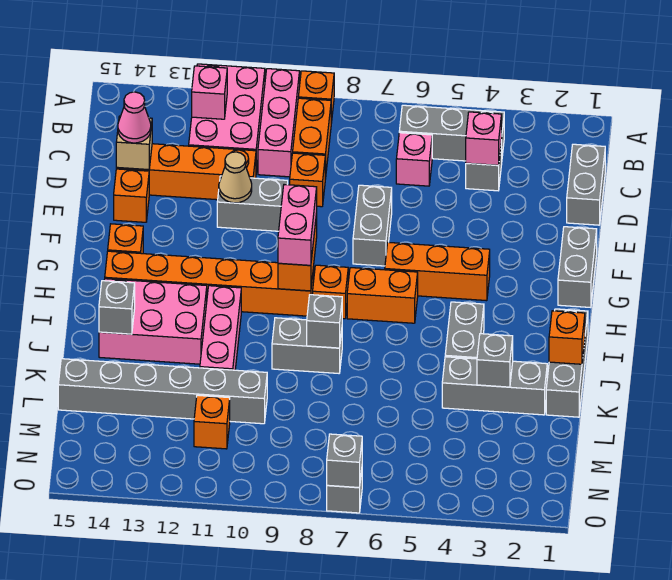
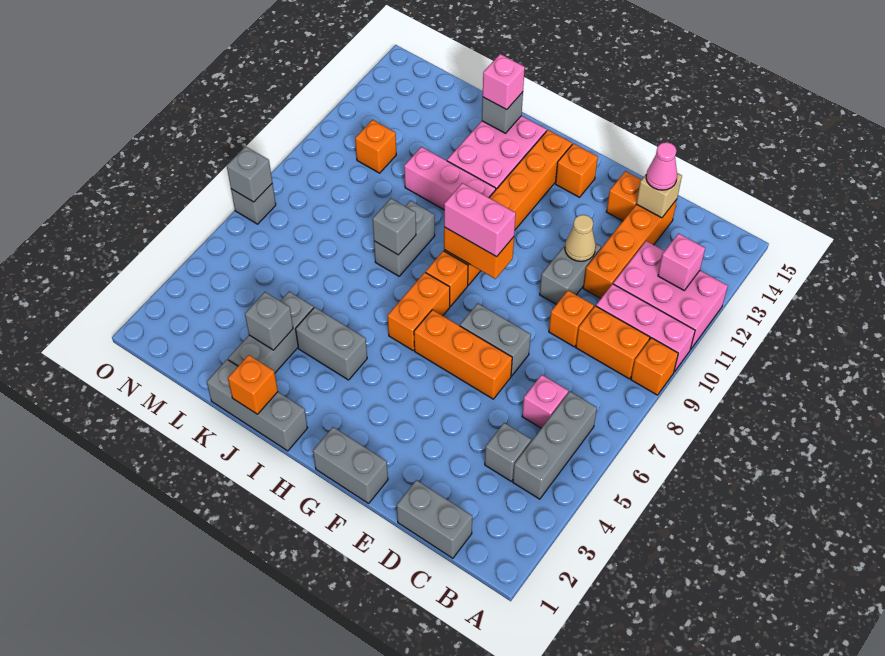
pink brick C4 level 2 -> pink brick J14 level 3
orange brick G4:G6 level 1 -> orange brick E6:G6 level 1
grey brick L10:L15 level 1 -> none

